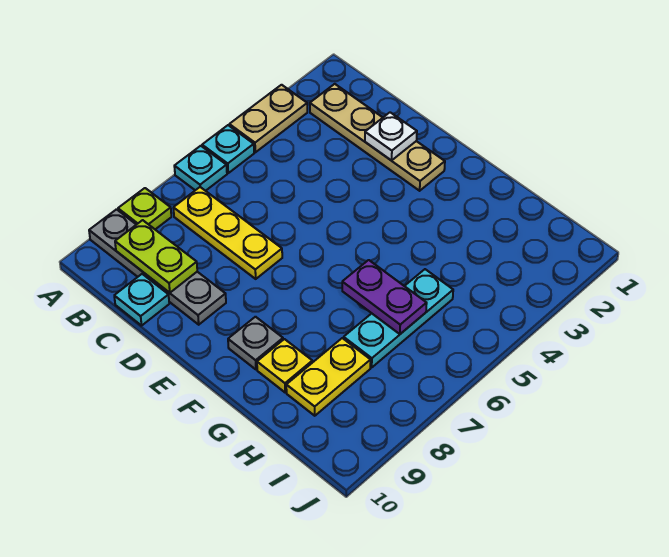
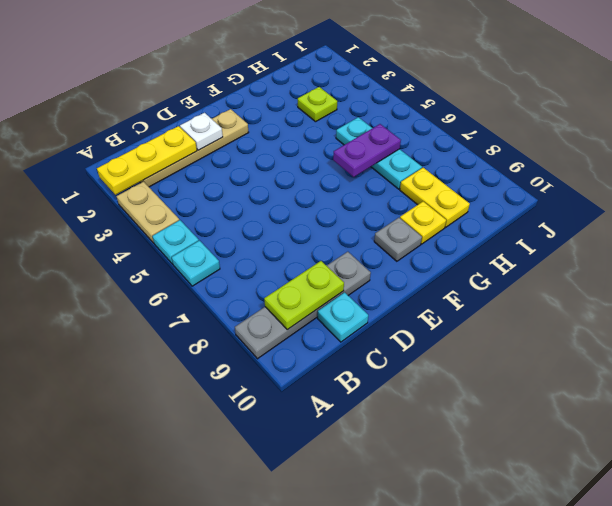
lime plate A8 level 1 -> lime plate H3 level 1
yellow plate B7:D7 level 1 -> yellow plate A2:C2 level 2

